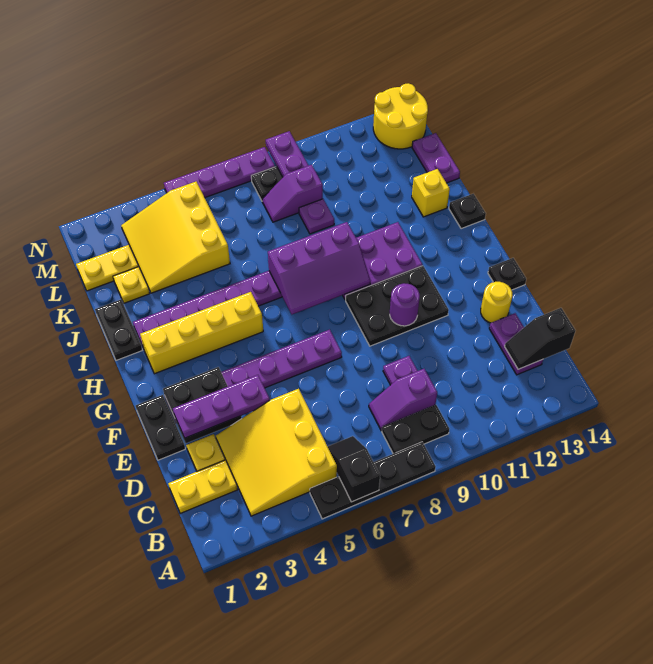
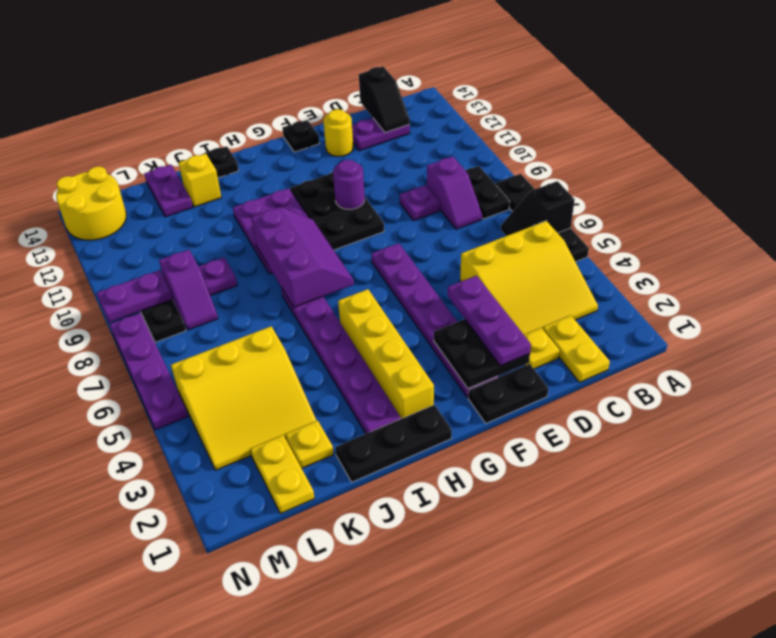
black plate I1:J1 level 1 -> black plate H1:J1 level 1
purple plate K14:L14 level 1 -> purple plate K13:K14 level 1

